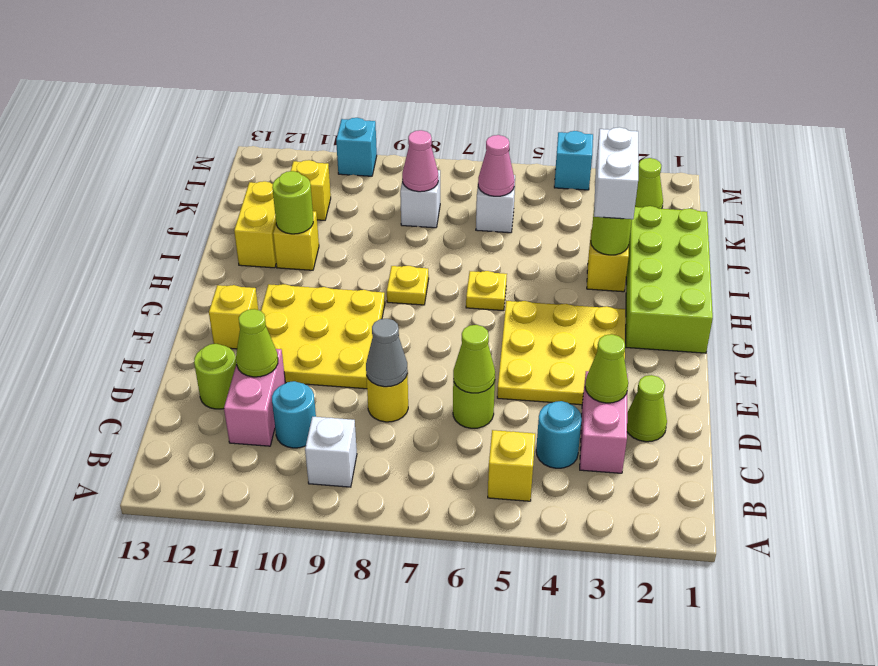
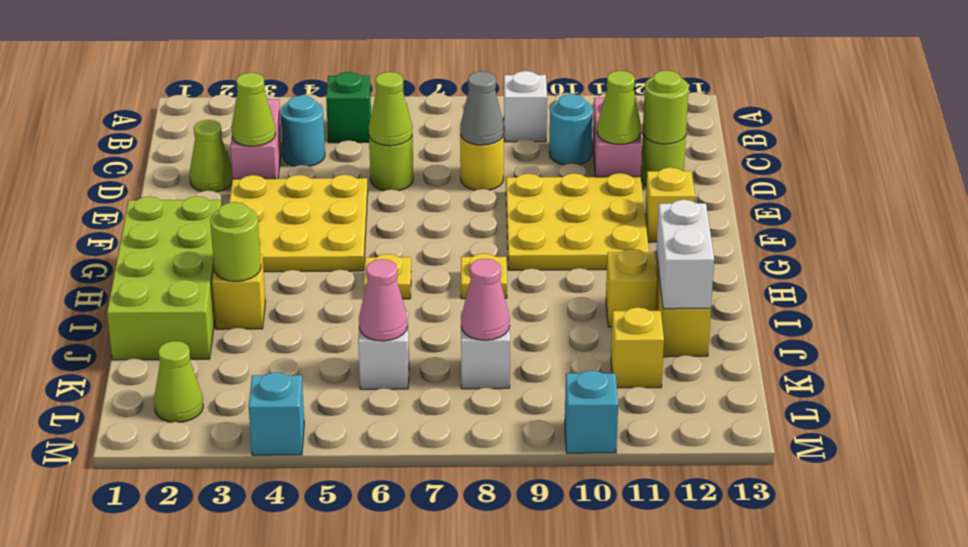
yellow brick B5 level 1 -> green brick B5 level 1
white brick I3:J3 level 3 -> white brick I12:J12 level 2
lime round brick I11 level 2 -> lime round brick D12 level 2

